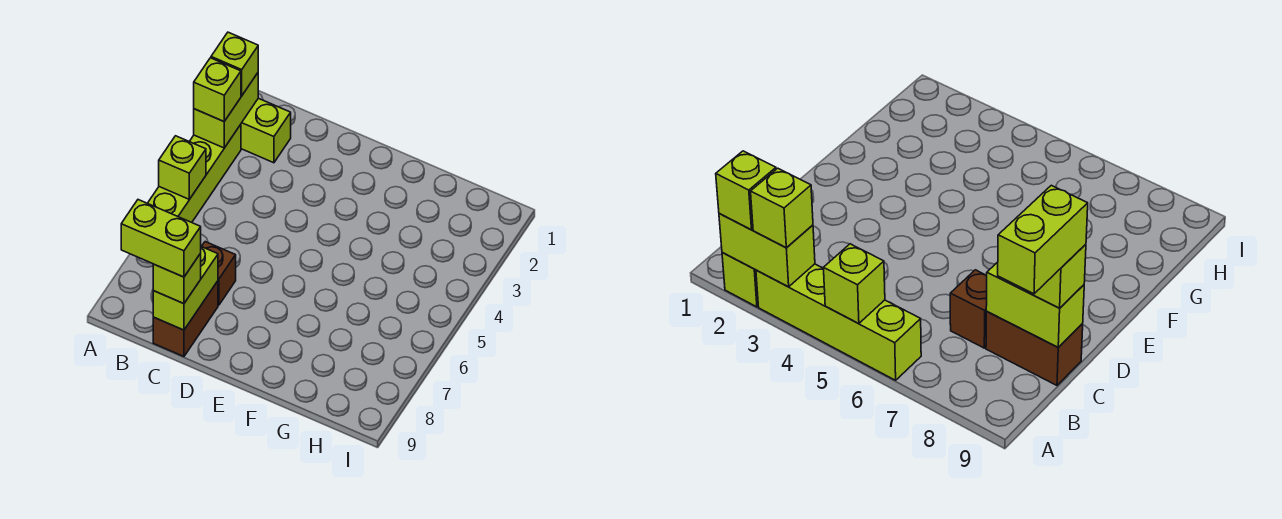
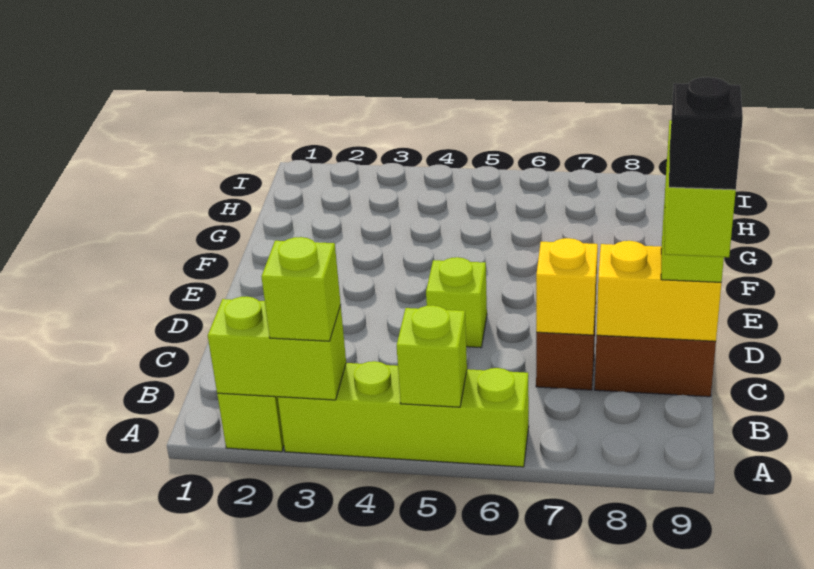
lime brick A2 level 3 -> lime brick D5 level 1
none -> black brick B9 level 5
none -> yellow brick C7 level 2
lime brick C8:C9 level 2 -> yellow brick C8:C9 level 2

